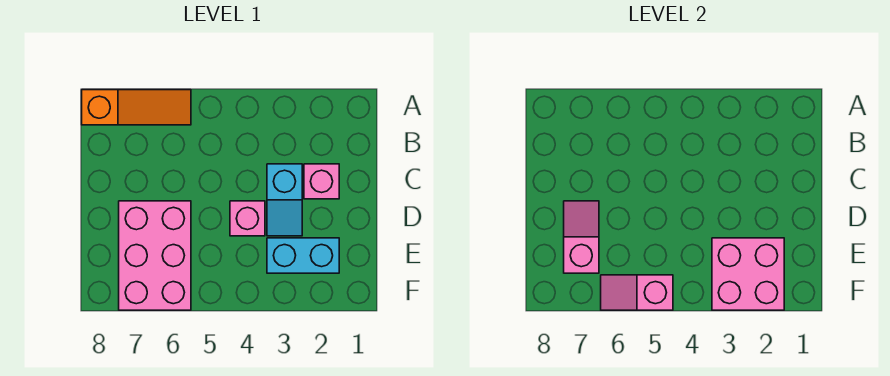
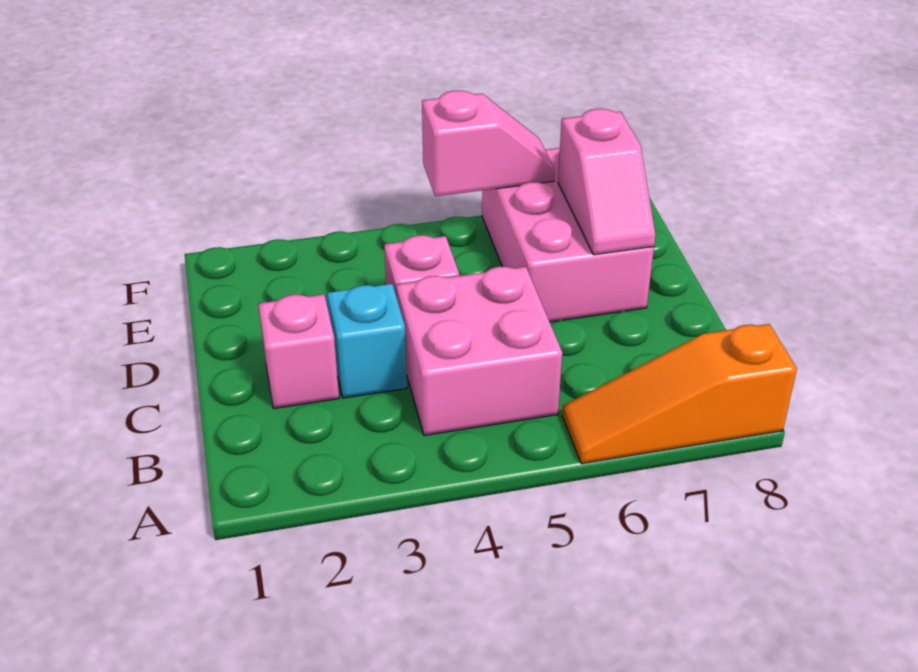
cyan brick E2:E3 level 1 -> none
pink brick E2:F3 level 2 -> pink brick B4:C5 level 1

